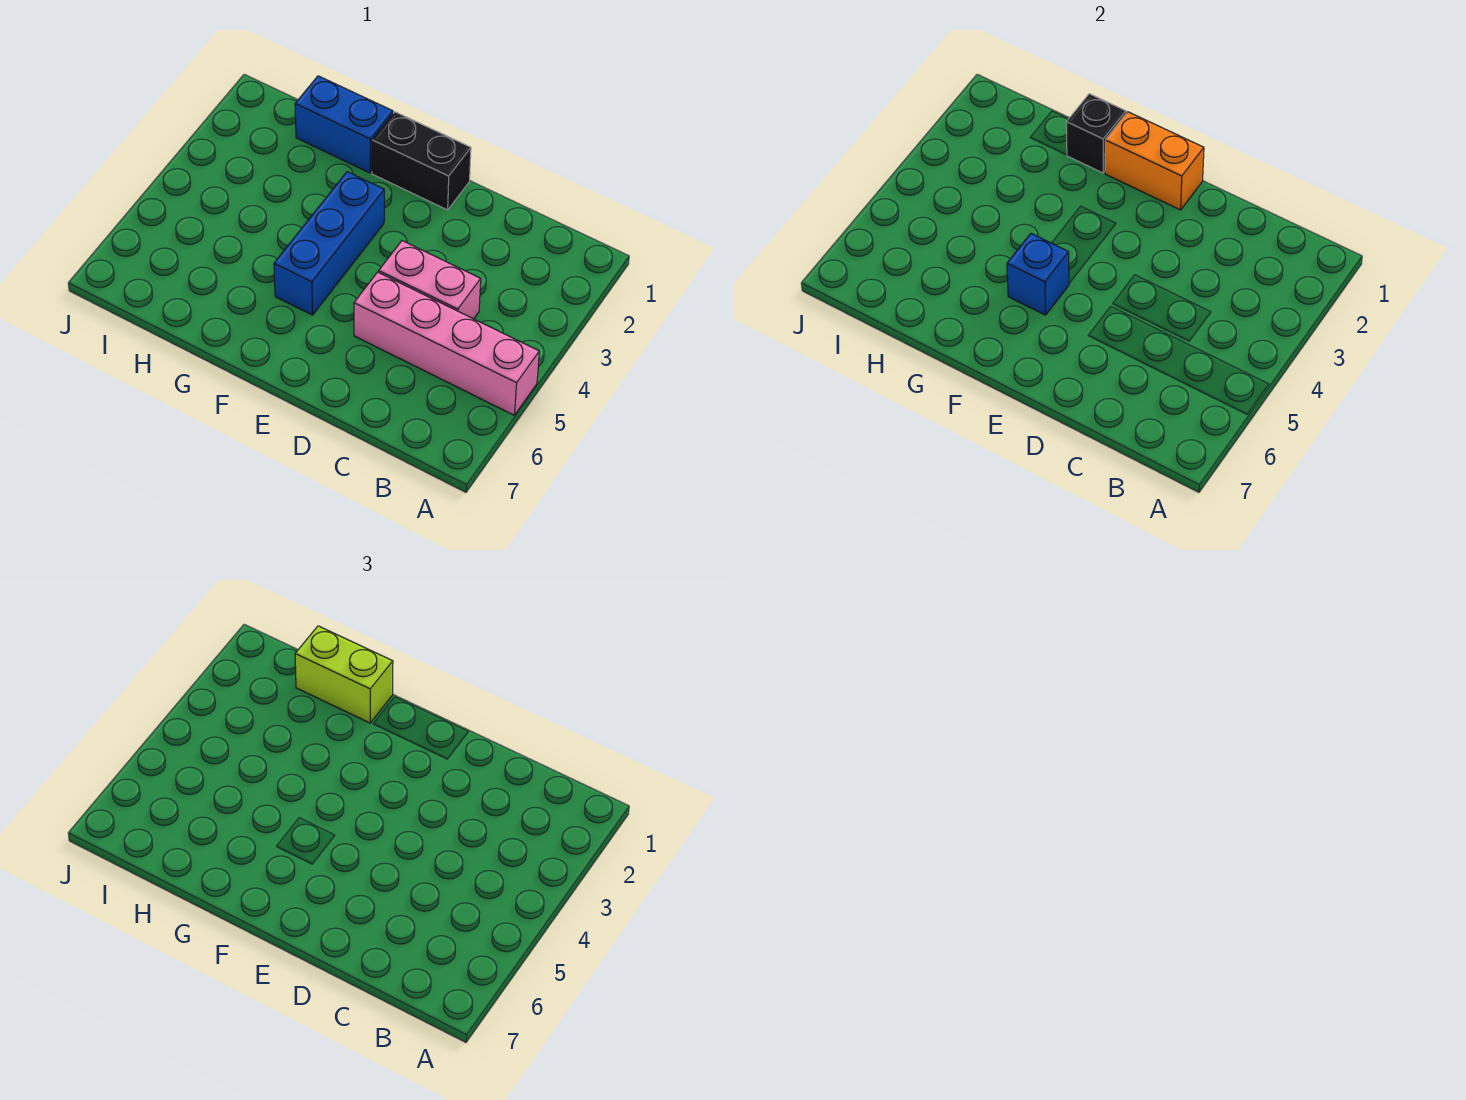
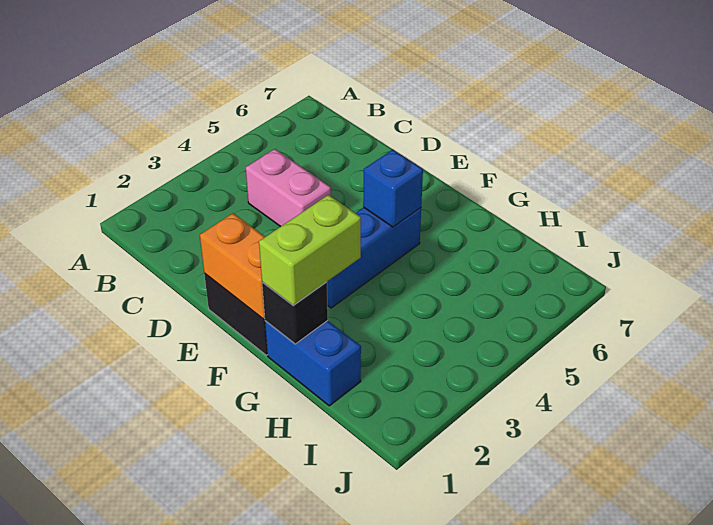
pink brick A5:D5 level 1 -> none
lime brick G1:H1 level 3 -> lime brick G1:G2 level 3

